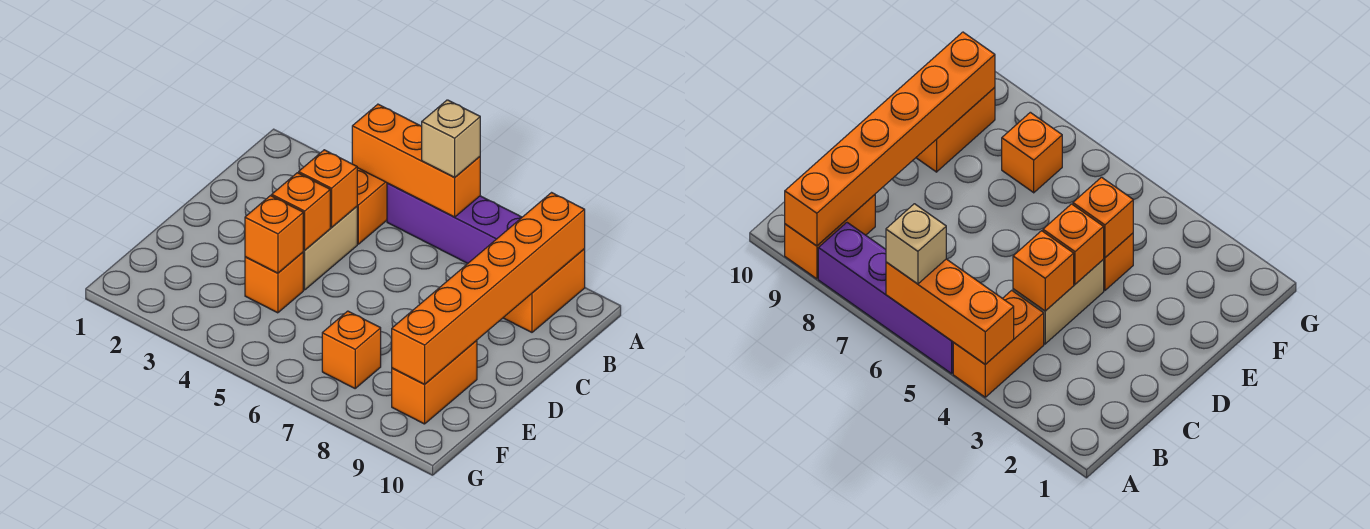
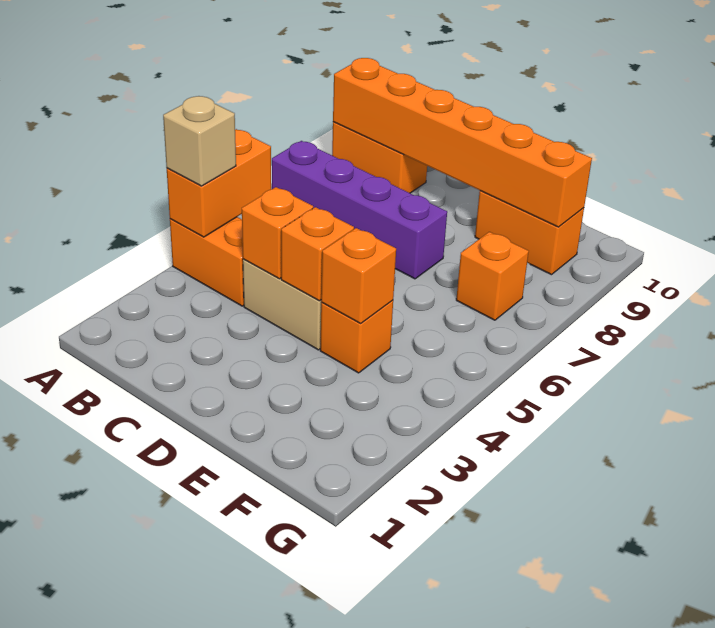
orange brick A4:A6 level 2 -> orange brick A4:A5 level 2
purple brick A5:A8 level 1 -> purple brick A7:D7 level 1
tan brick A6 level 3 -> tan brick A4 level 3

